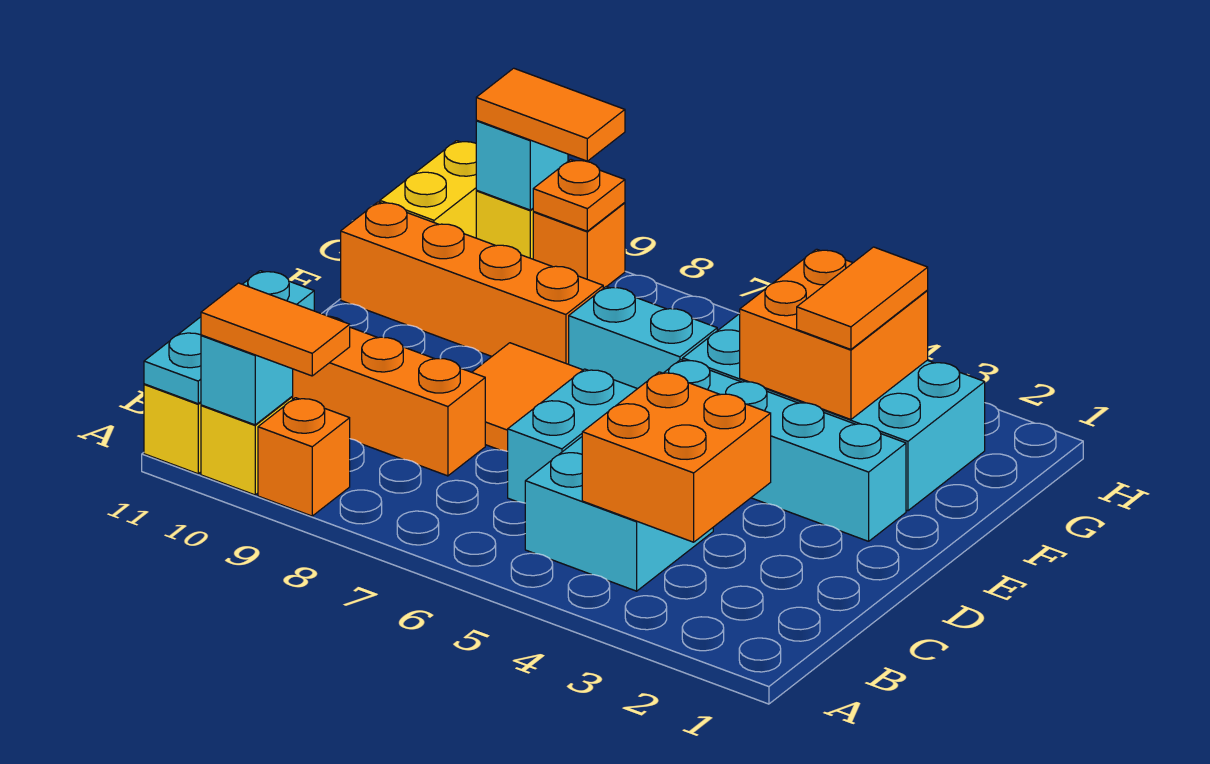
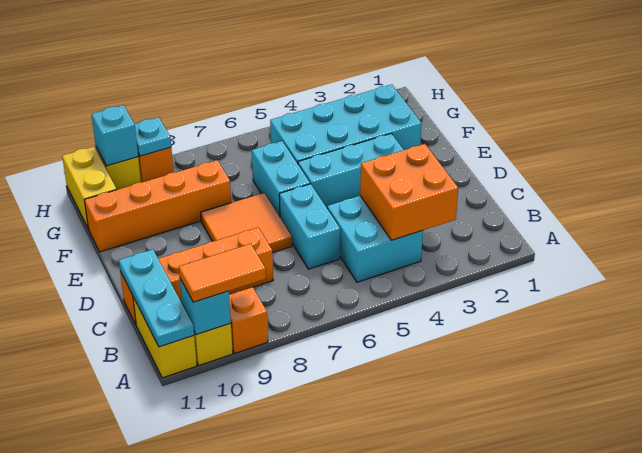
cyan brick E2:E5 level 1 -> cyan brick E3:E5 level 1
orange brick F3:G4 level 2 -> none
orange tile F3:G3 level 3 -> none
cyan brick F6:F7 level 1 -> cyan brick E6:F6 level 1
orange plate H9 level 2 -> cyan plate H9 level 2
orange tile H9:H10 level 3 -> none

